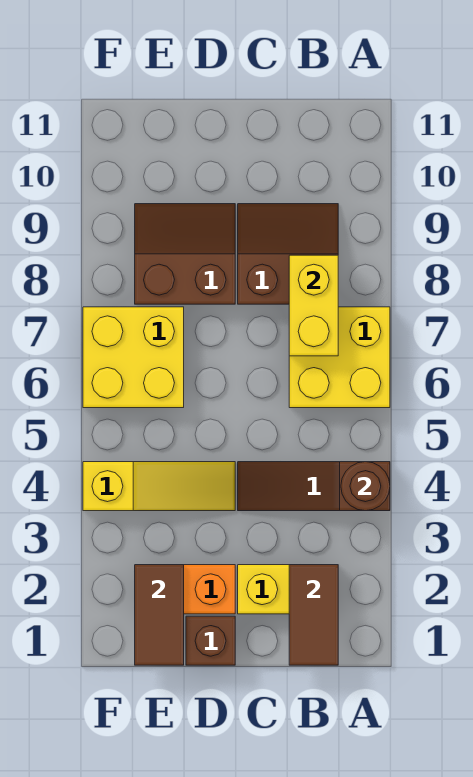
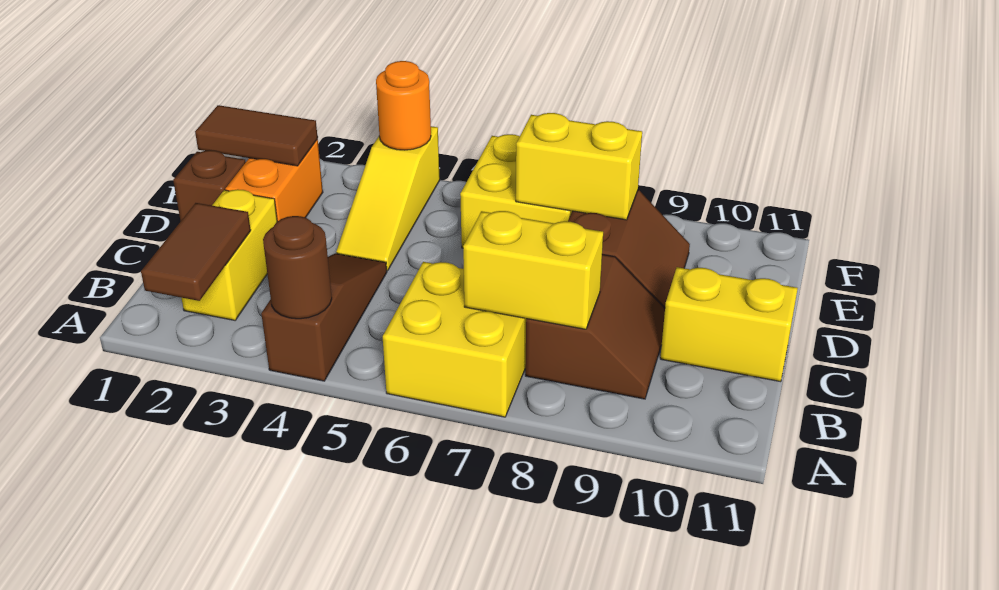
brown tile B1:B2 level 2 -> brown tile A2:B2 level 2
none -> yellow brick C10:C11 level 1
none -> yellow brick E7:E8 level 2
none -> orange round brick F4 level 2

